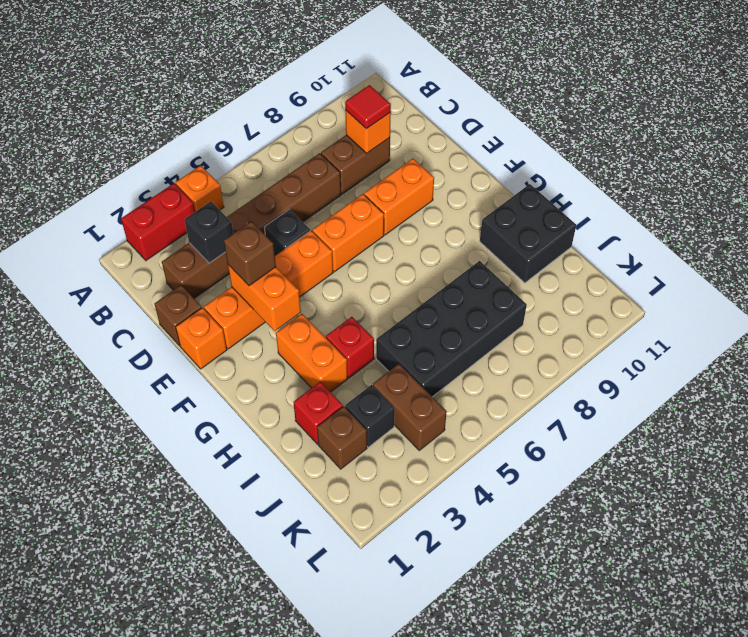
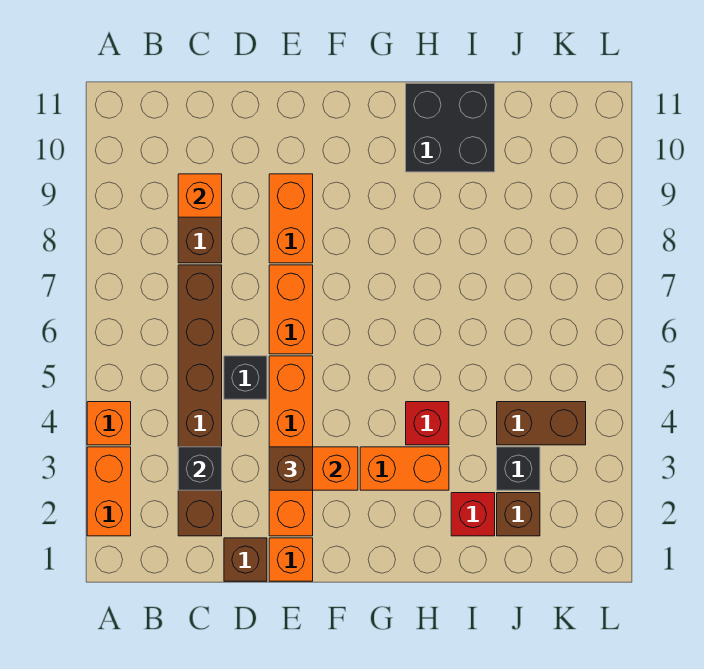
red brick A2:A3 level 1 -> orange brick A2:A3 level 1
red tile C9 level 3 -> none
black brick I5:J8 level 1 -> none

